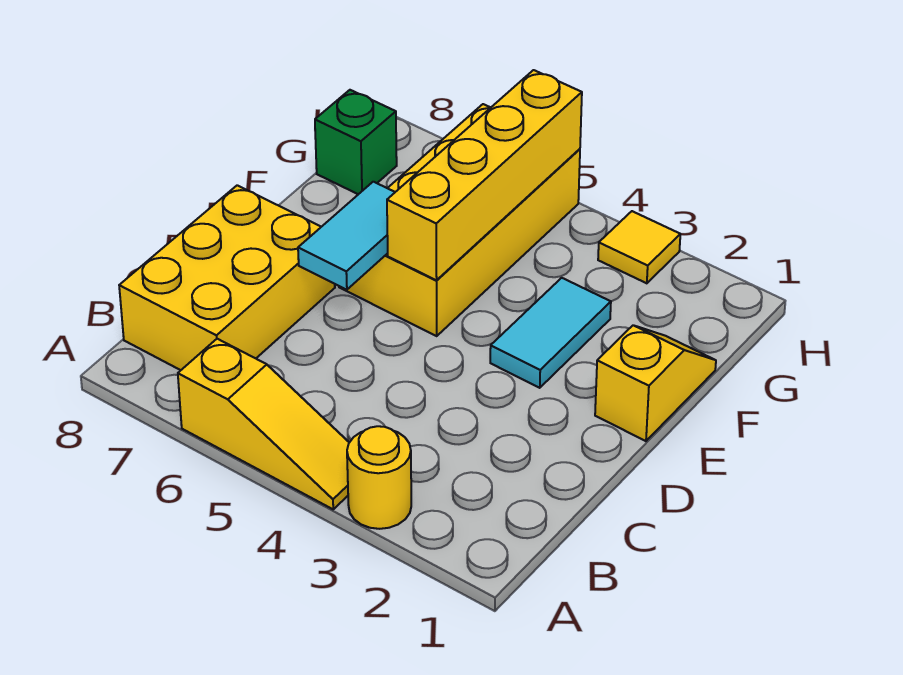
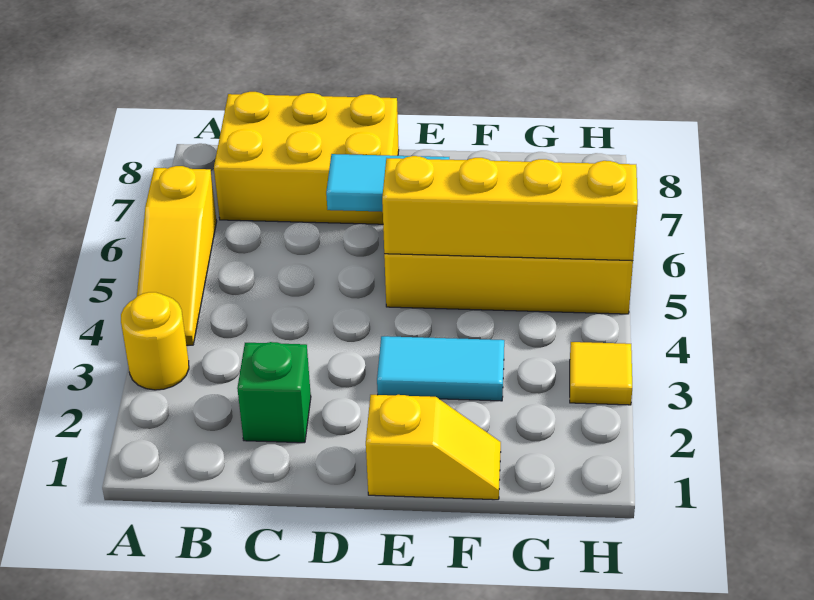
green brick G8 level 1 -> green brick C2 level 1

